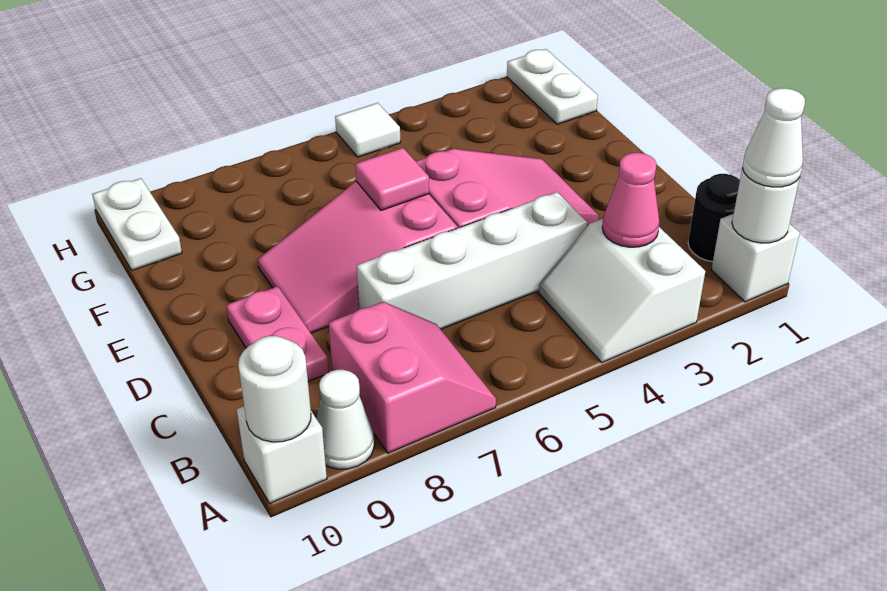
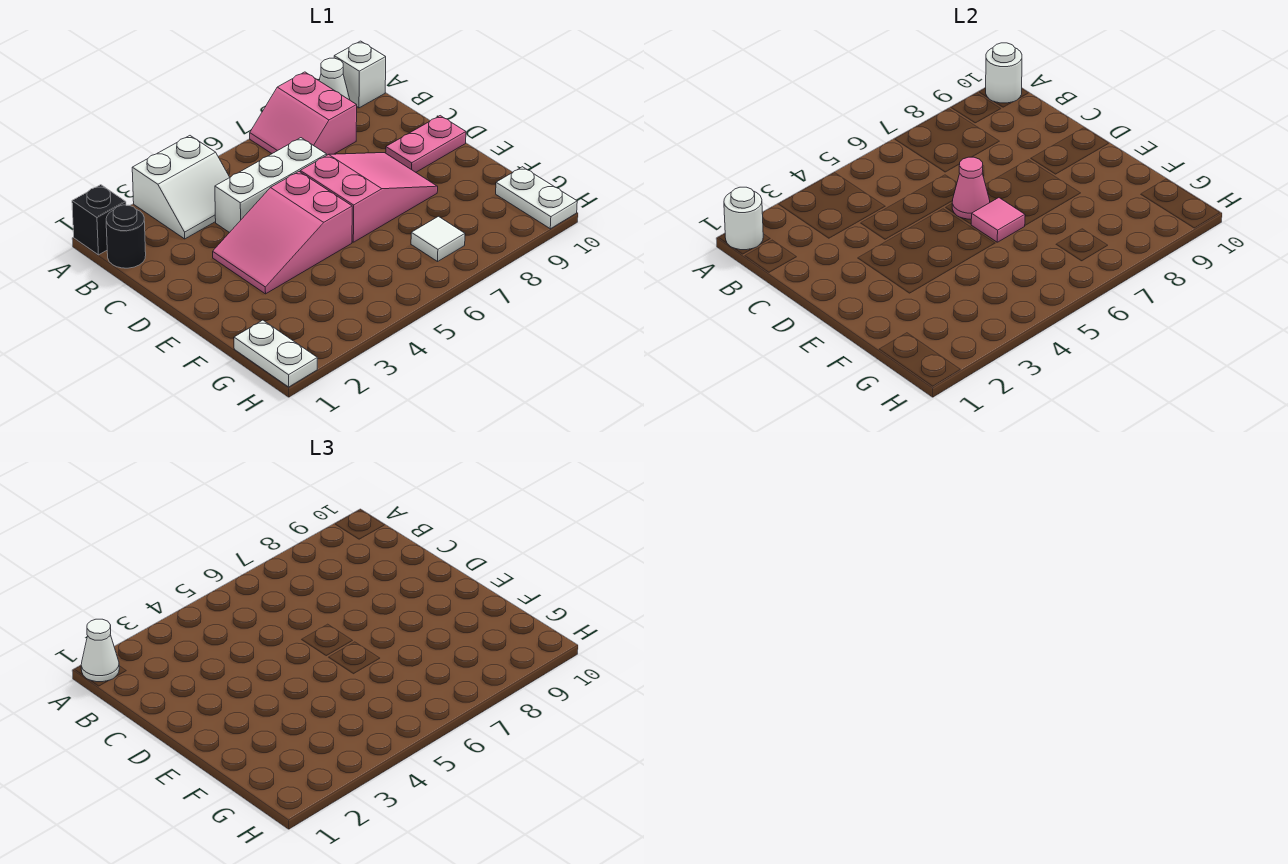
white brick A1 level 1 -> black brick A1 level 1
white slope A3:B4 level 1 top 3 -> white slope A3:B4 level 1 top A
pink cone B3 level 2 -> pink cone D6 level 2
white brick C4:C7 level 1 -> white brick C4:C6 level 1
pink plate C9:D9 level 1 -> pink plate D9:D10 level 1
white tile H5 level 1 -> white tile G7 level 1

